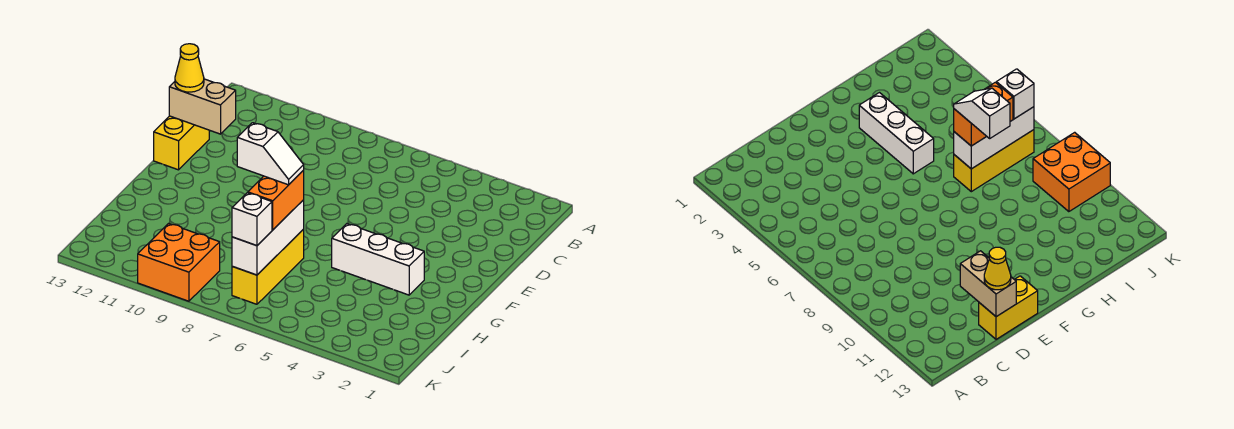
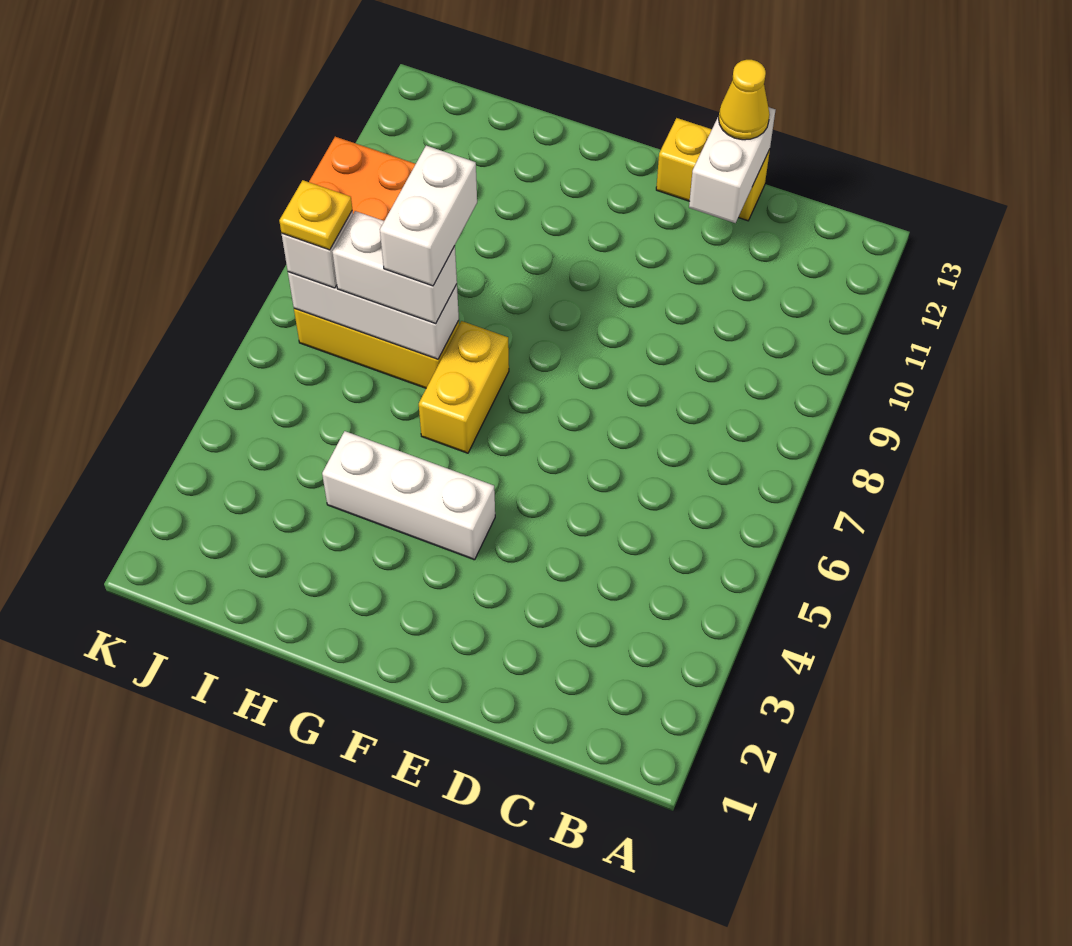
tan brick D12:D13 level 2 -> white brick D12:D13 level 2
white brick G3:G5 level 1 -> white brick F4:H4 level 1
none -> yellow brick G6:G7 level 1
orange brick H7:I7 level 3 -> white brick H7:I7 level 3
white slope H7:H8 level 4 top 8 -> white brick H7:H8 level 4
none -> yellow plate J7 level 4

